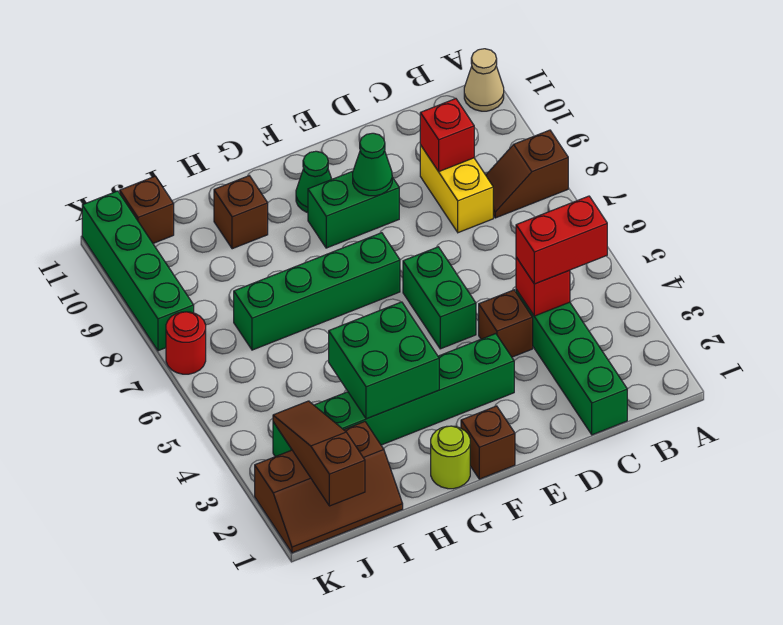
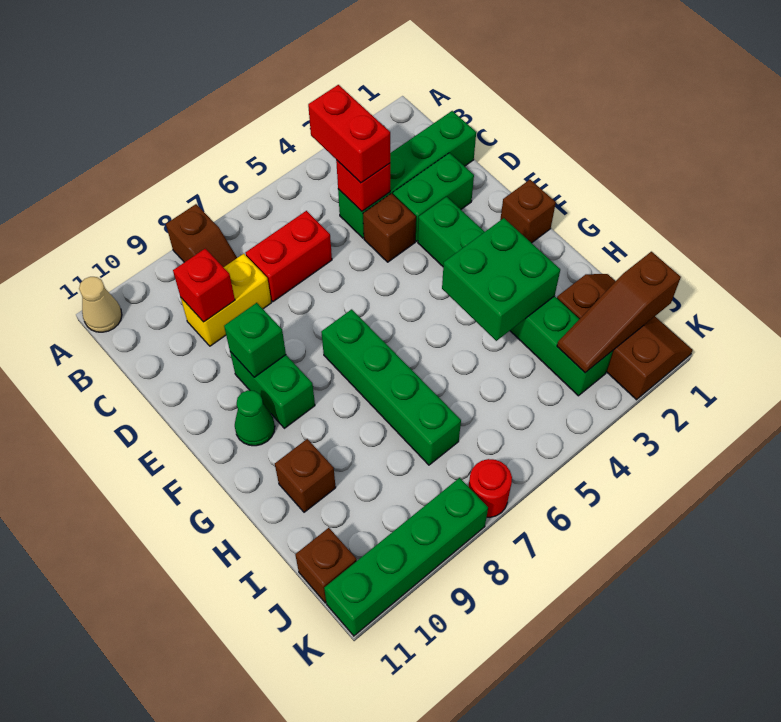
none -> red brick C6:C7 level 1
green brick E5:E6 level 1 -> green brick D2:D3 level 1
green cone E9 level 2 -> green brick E9 level 2
lime round brick G1 level 1 -> none

